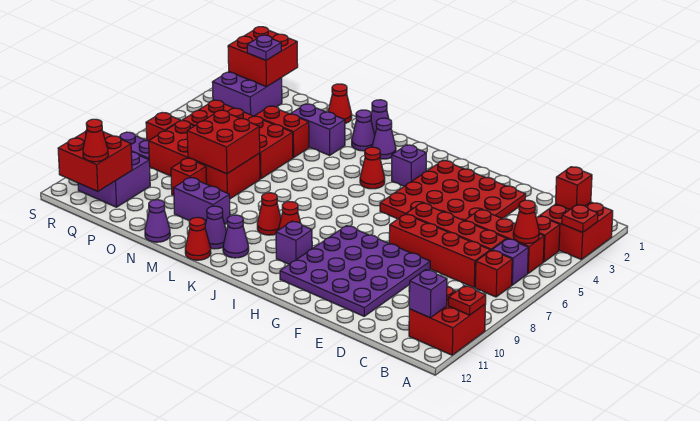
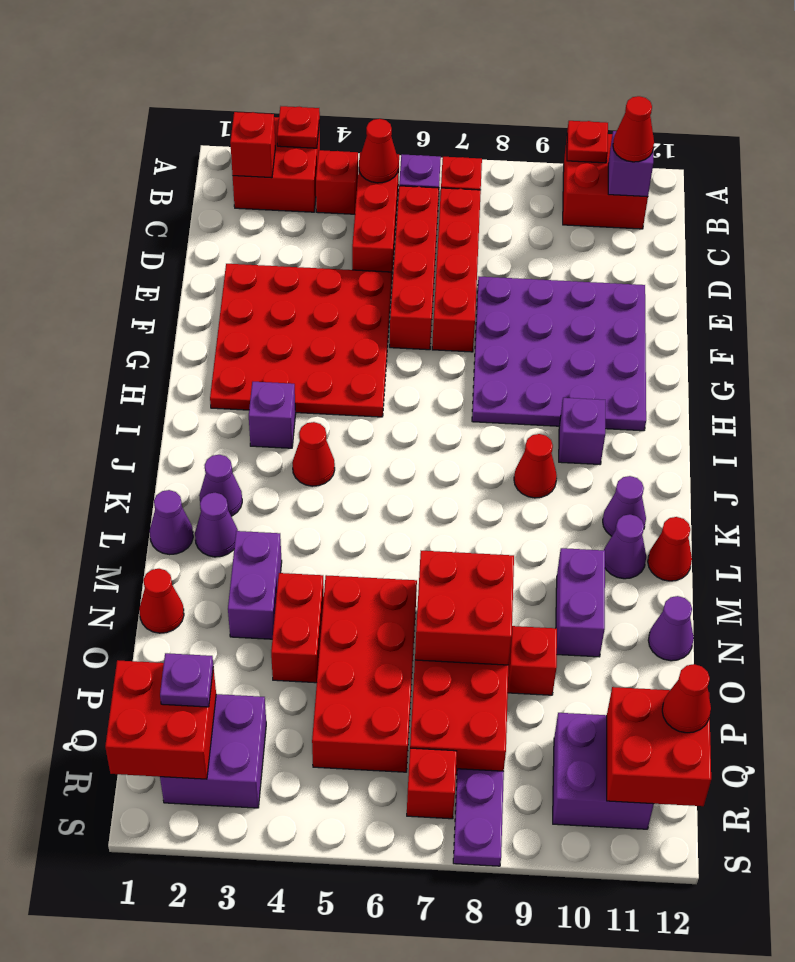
red cone K9 level 1 -> red cone B11 level 3

